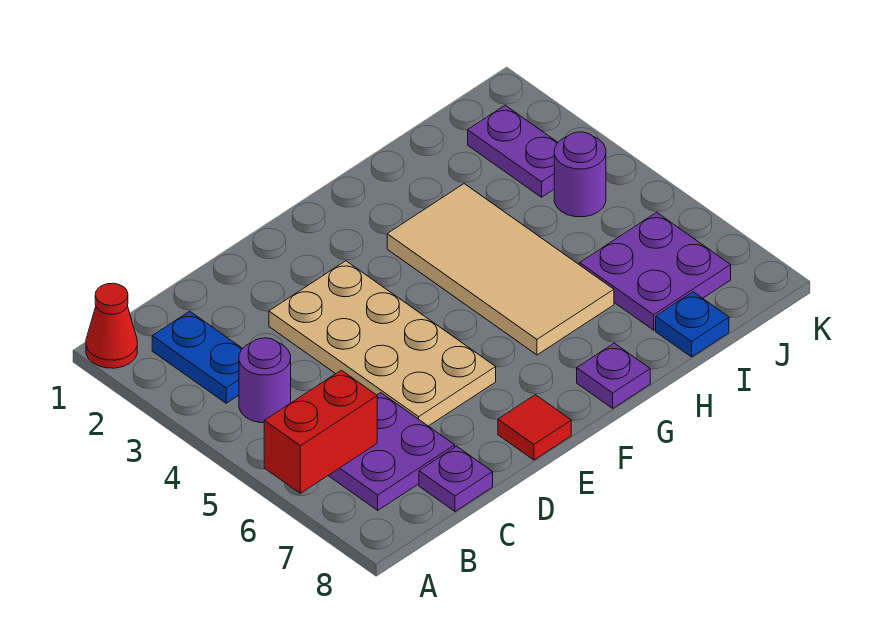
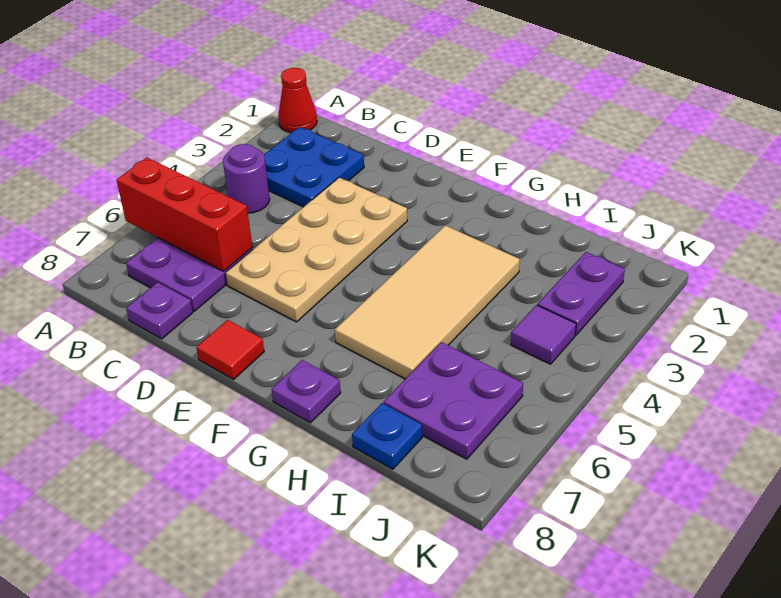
red brick A6:B6 level 2 -> red brick A6:C6 level 2
blue plate B2:B3 level 1 -> blue plate B2:C3 level 1
purple round brick J4 level 1 -> purple tile J4 level 1

